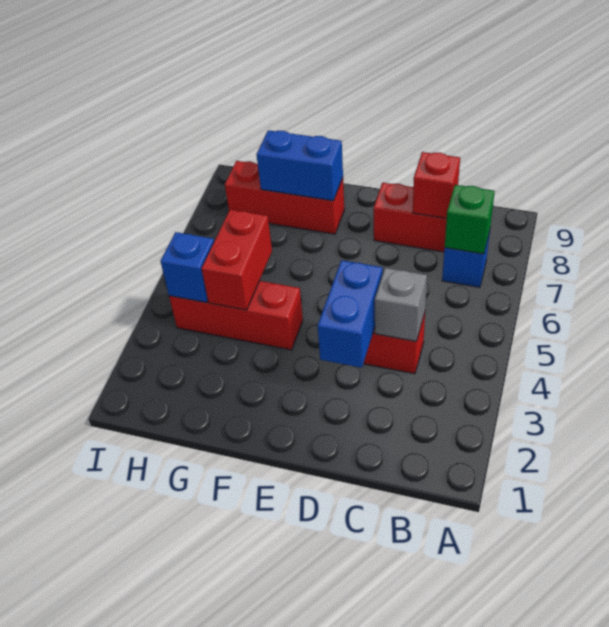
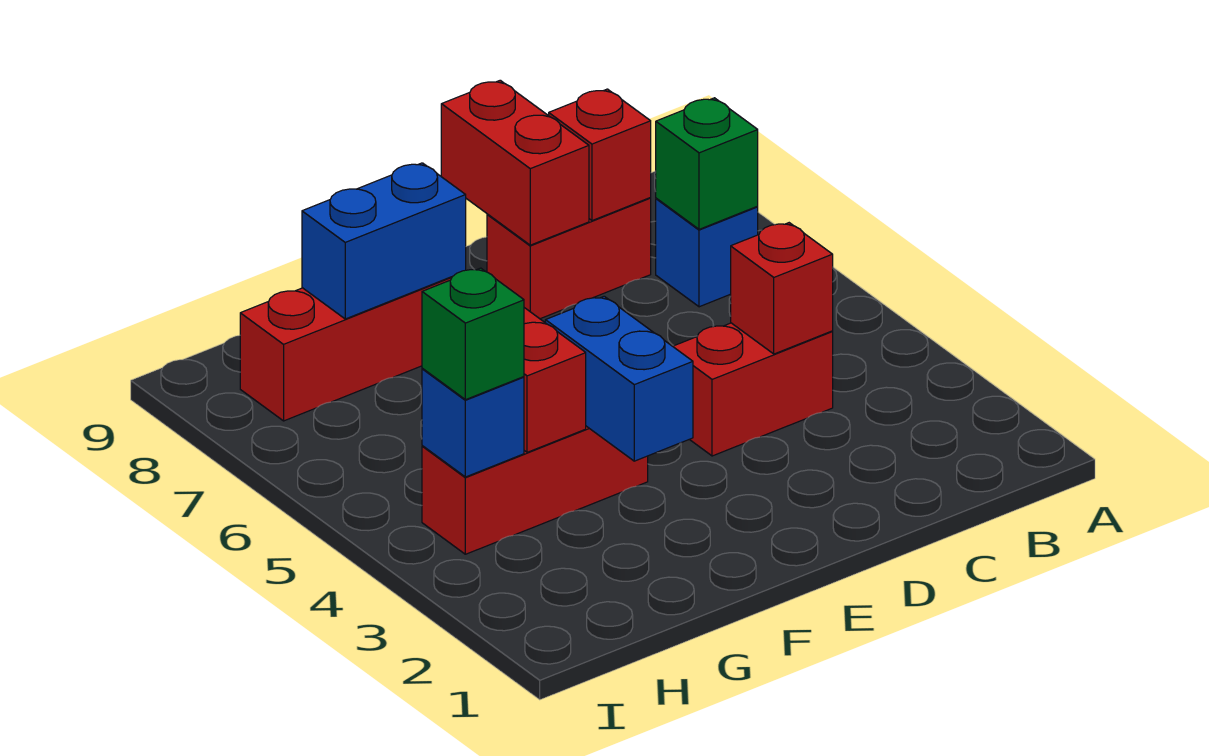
grey brick C4 level 2 -> red brick C4 level 2
blue brick D3:D4 level 2 -> blue brick F3:F4 level 2
none -> red brick D8:D9 level 2
none -> green brick H4 level 3

